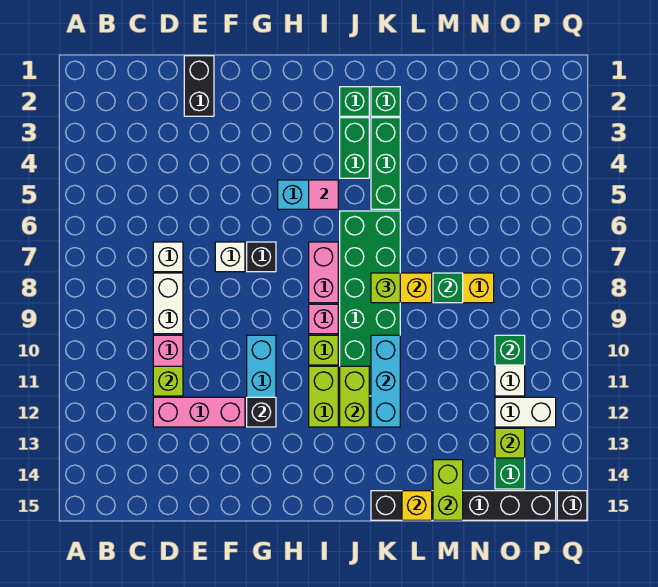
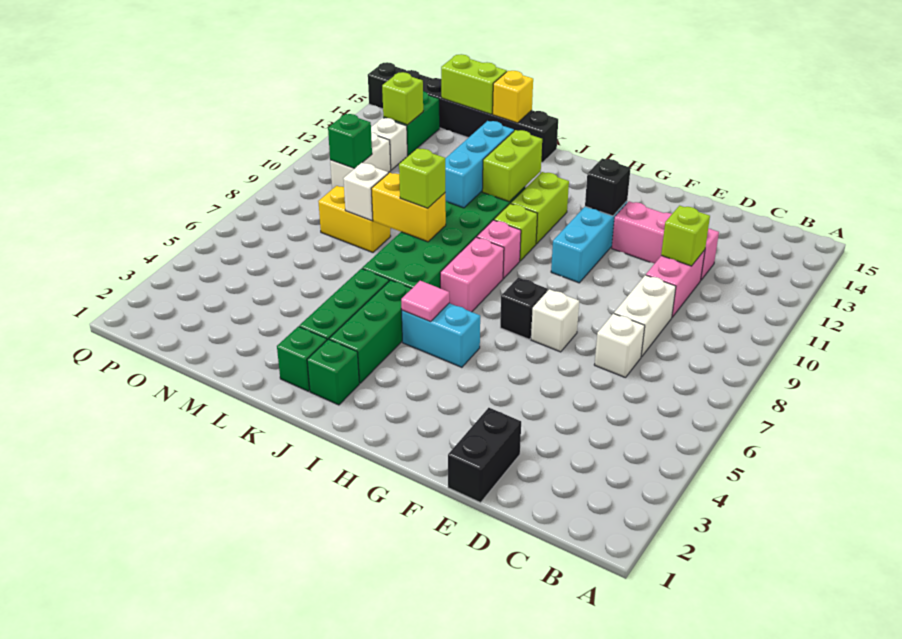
green brick J3:J4 level 1 -> green brick J3:J5 level 1
green brick M8 level 2 -> white brick M8 level 2
lime brick M14:M15 level 2 -> lime brick M15:N15 level 2
white brick O12:P12 level 1 -> white brick O12 level 1

